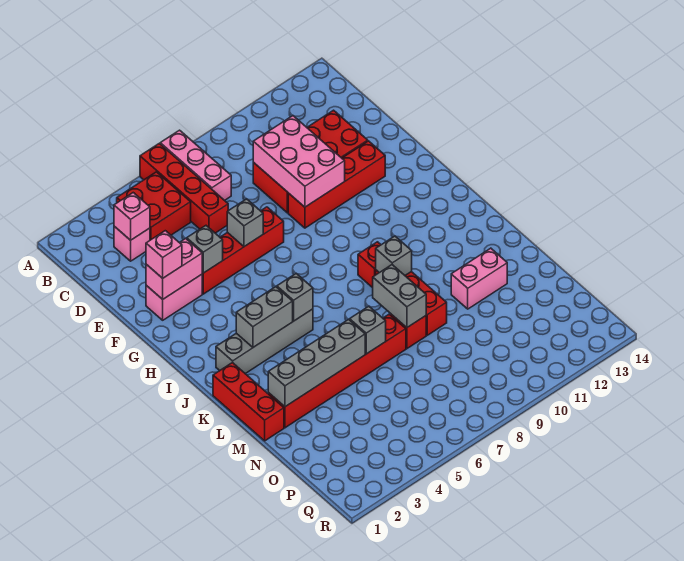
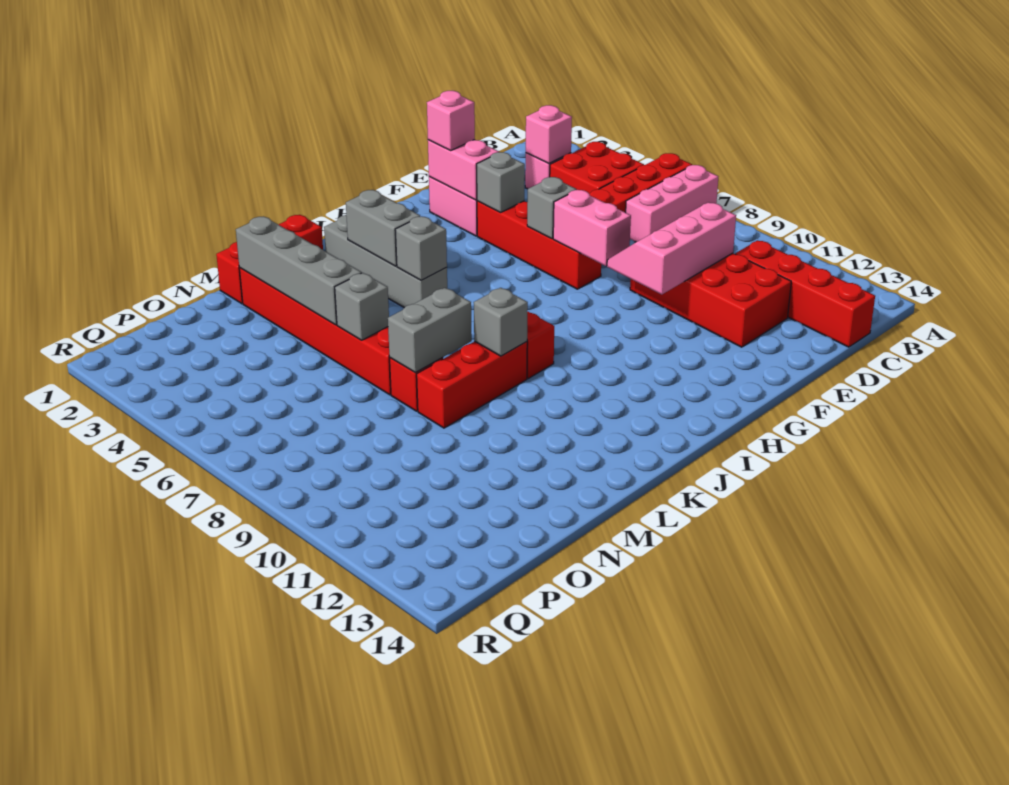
pink brick D9:F10 level 2 -> pink slope D9:F10 level 2 top 10
red brick F9:F12 level 1 -> red brick C11:C14 level 1
pink brick M11:M12 level 1 -> pink brick F7:F8 level 2

